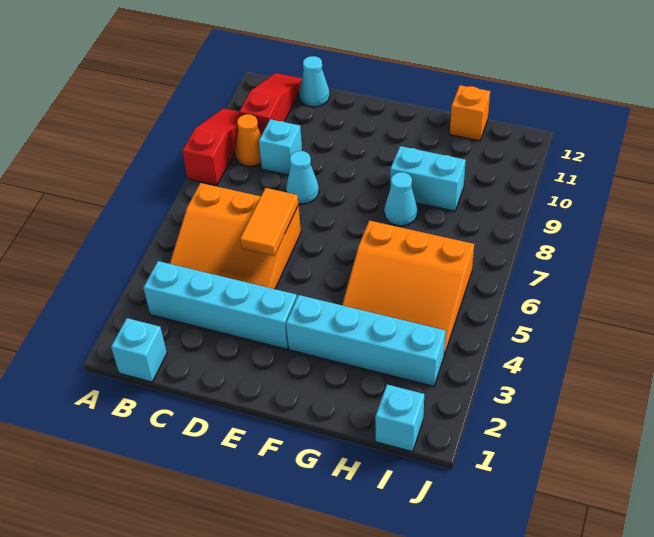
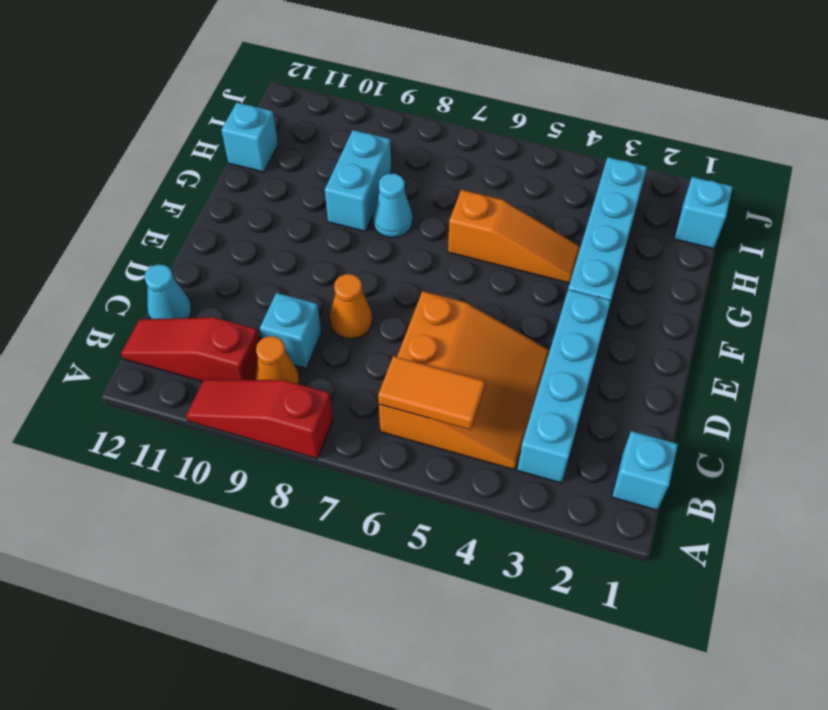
orange tile D5:D6 level 2 -> orange tile B5:B6 level 2
cyan cone D8 level 1 -> orange cone D8 level 1
orange slope G4:I6 level 1 top 6 -> orange slope G4:G6 level 1 top 6
orange brick H12 level 1 -> cyan brick H12 level 1

